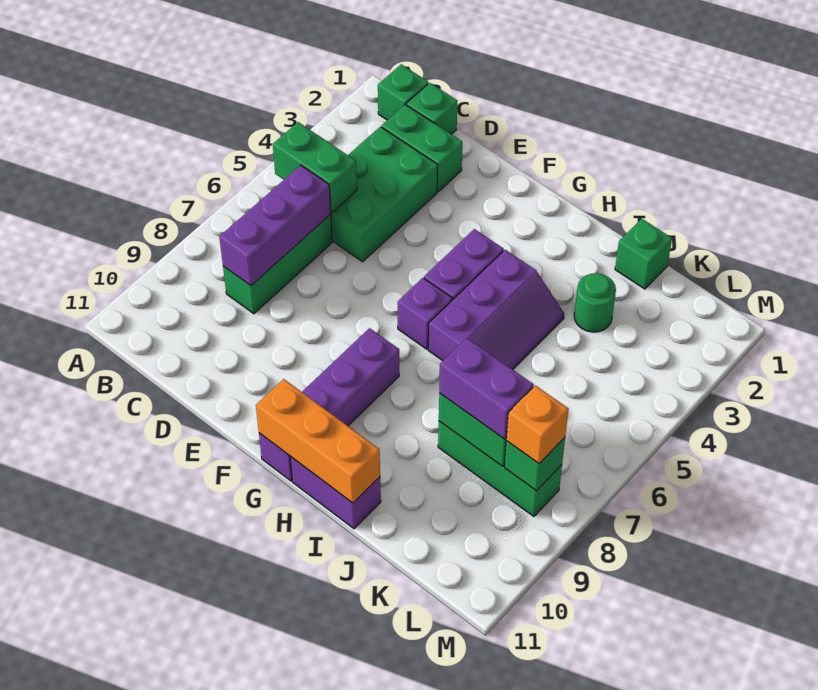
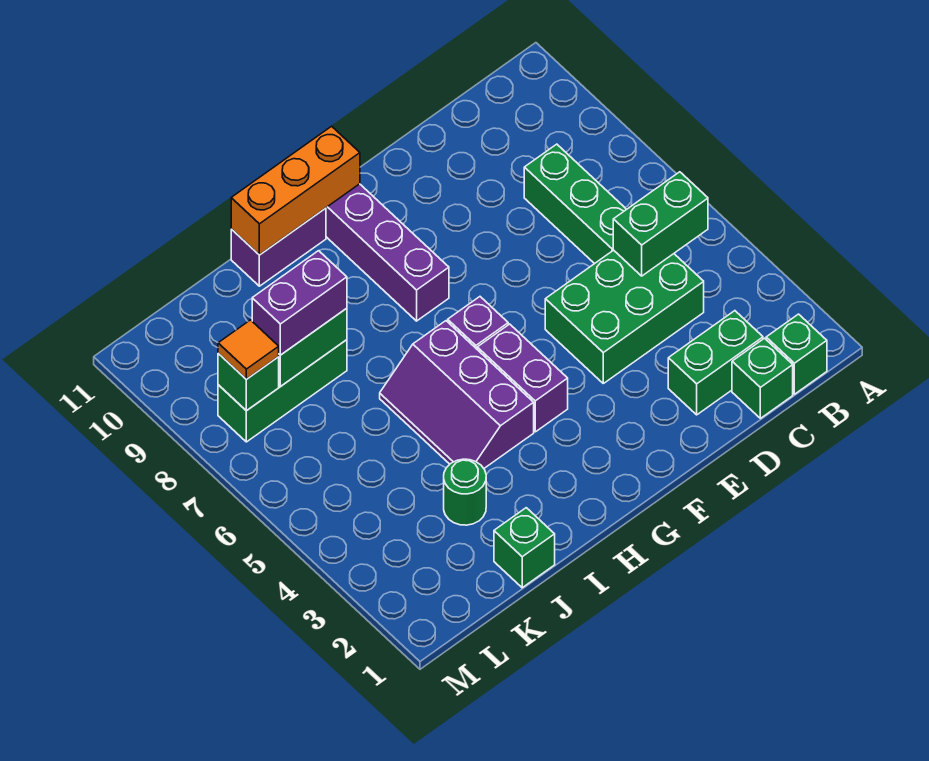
green brick C3:D5 level 1 -> green brick C4:E5 level 1
purple brick C6:C8 level 2 -> none
orange brick L8 level 3 -> orange tile L8 level 3

